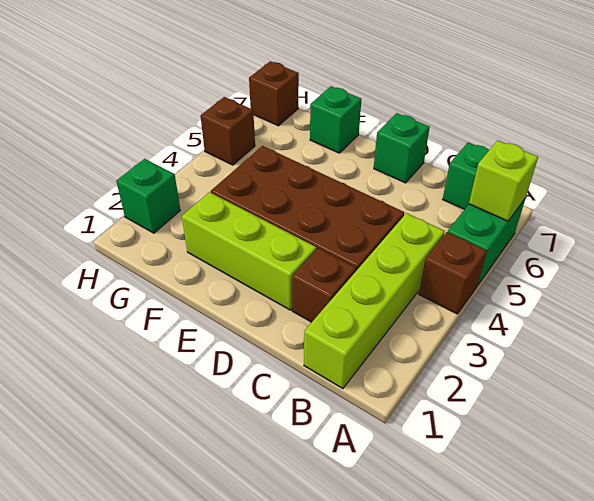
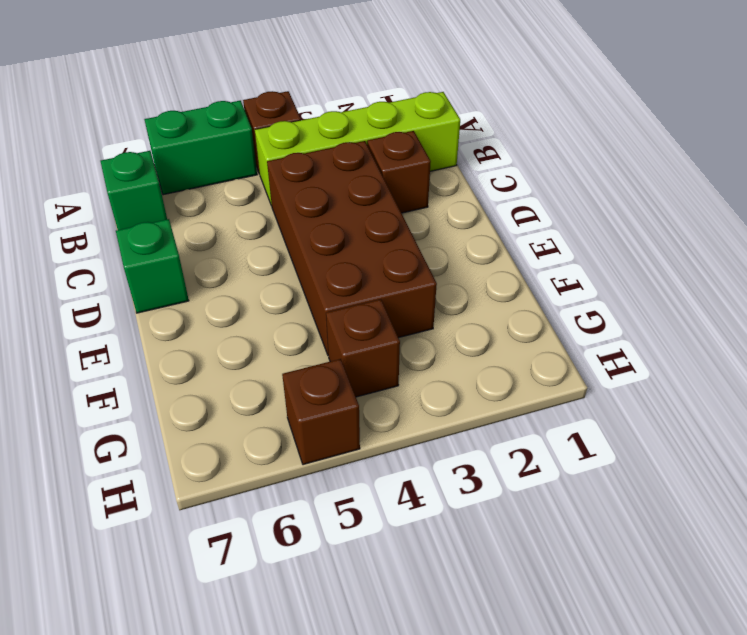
lime brick A6 level 2 -> none
lime brick D2:F2 level 1 -> none
green brick F7 level 1 -> none
green brick H2 level 1 -> none
brown brick H7 level 1 -> brown brick G4 level 1

